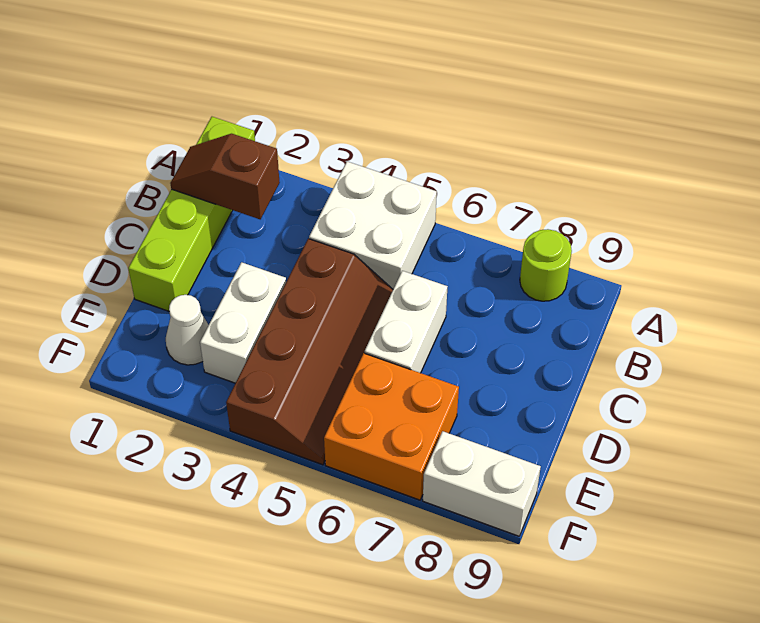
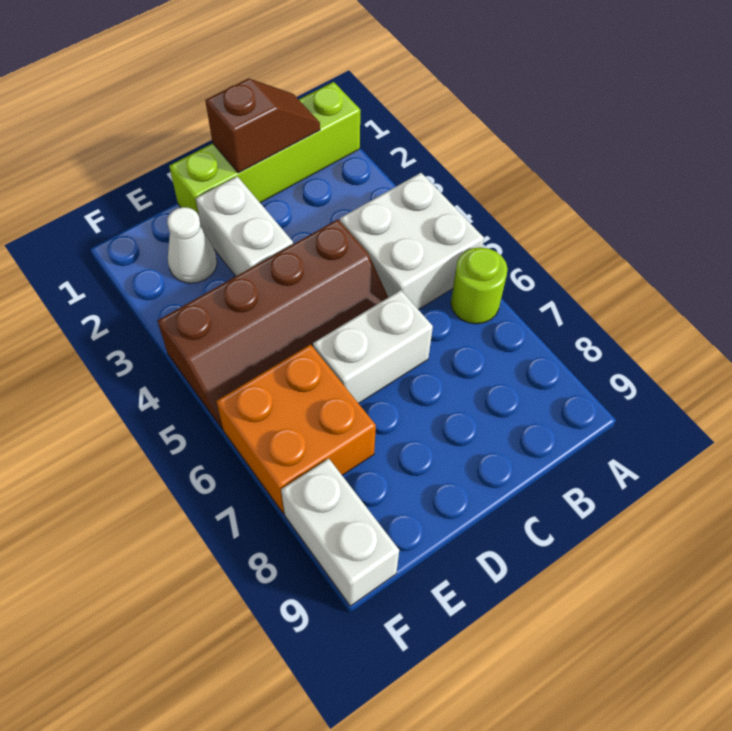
lime round brick A8 level 1 -> lime round brick A6 level 1
brown slope B1:B2 level 2 top 2 -> brown slope B1:C1 level 2 top C
white brick D3:E3 level 1 -> white brick D2:D3 level 1

